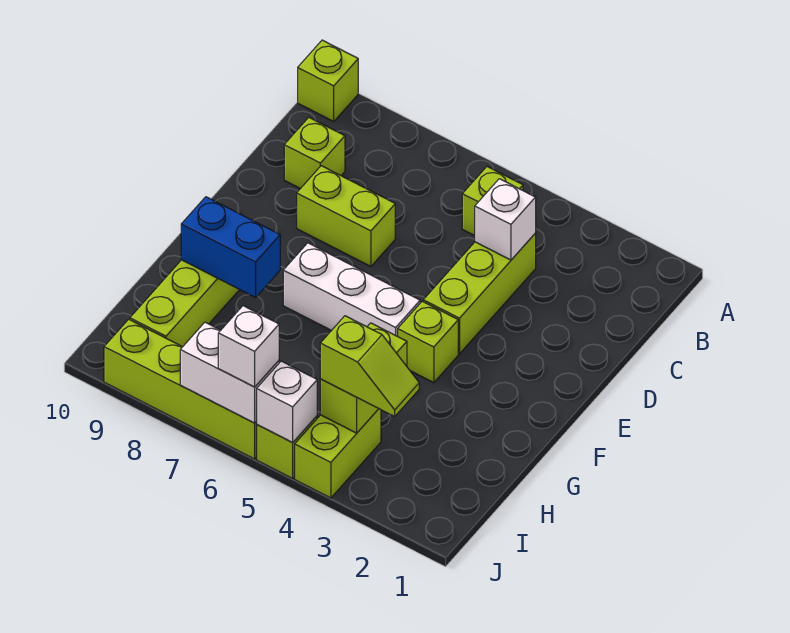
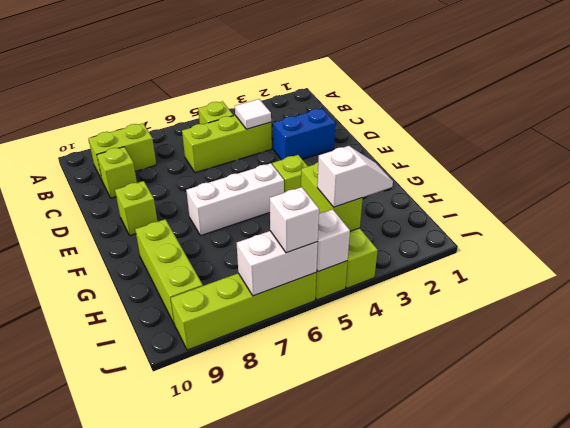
lime brick A10 level 1 -> lime brick E9 level 1
lime brick C4:E4 level 1 -> lime brick C4:C6 level 1
white brick C4 level 2 -> white tile C4 level 2
lime brick D7:D8 level 1 -> lime brick B8:B9 level 1
blue brick G8:G9 level 2 -> blue brick D2:D3 level 1
lime slope I3:I4 level 3 top 4 -> white slope I3:I4 level 3 top 4

